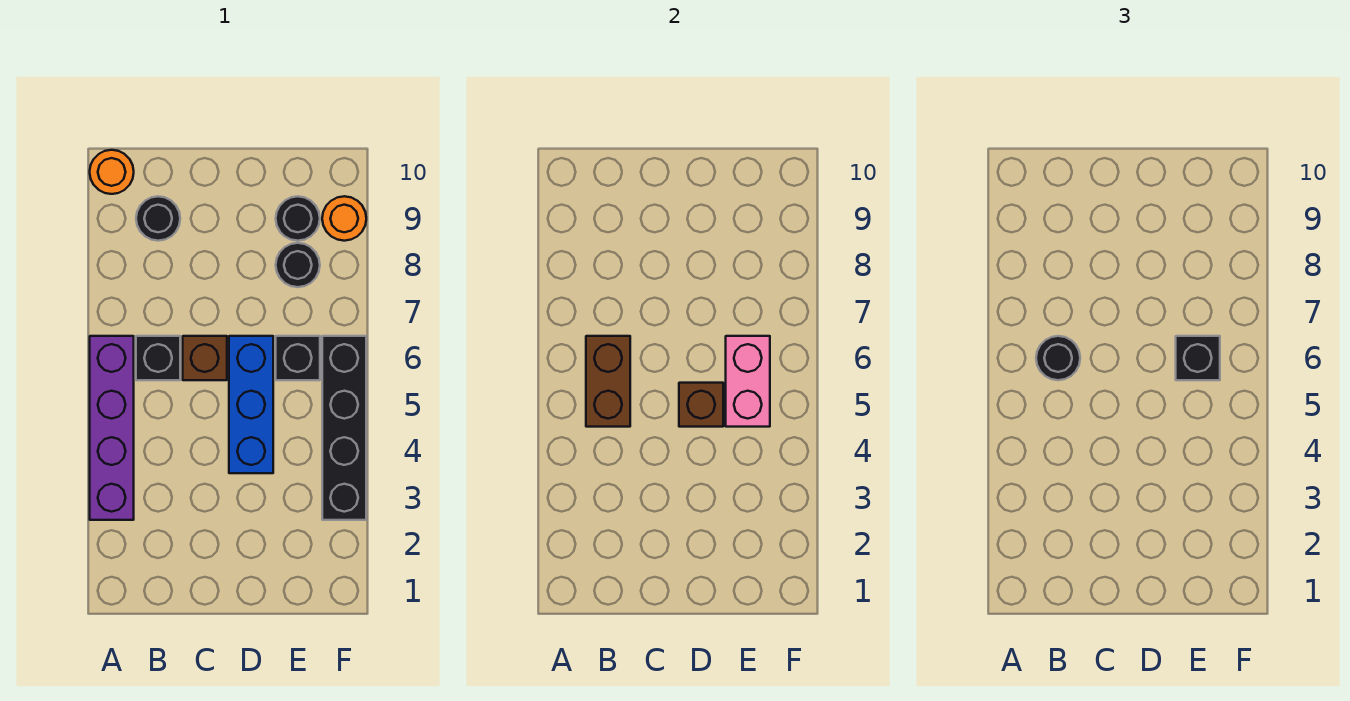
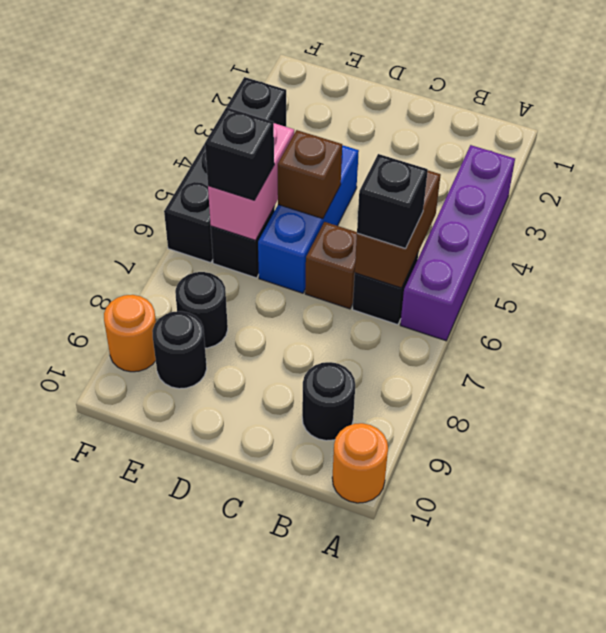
black round brick B6 level 3 -> black brick B6 level 3

